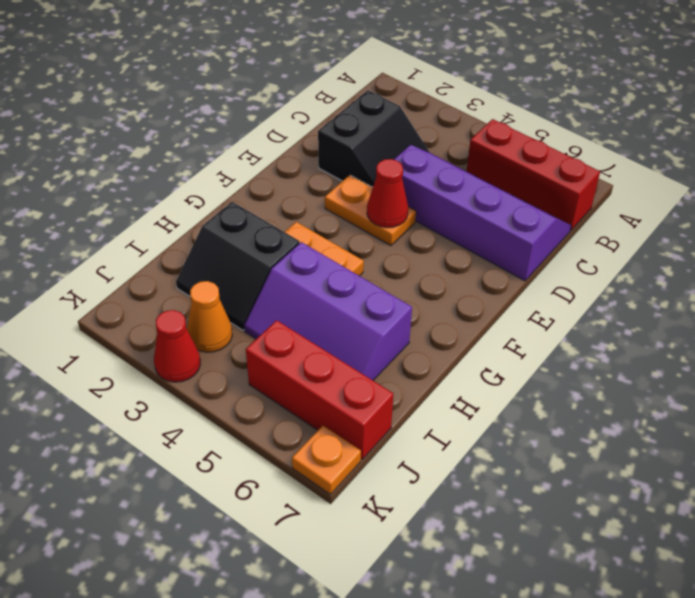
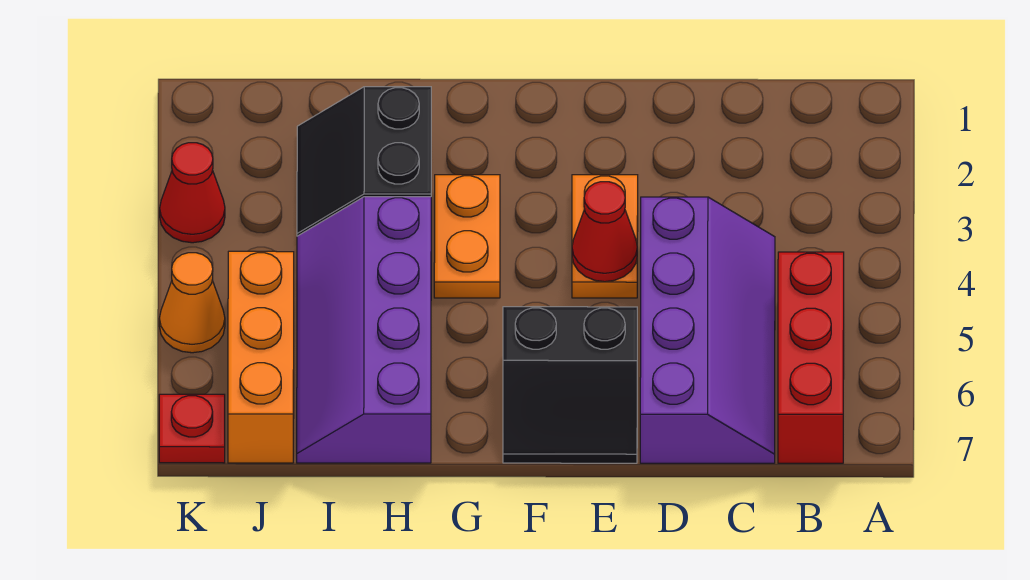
black slope C2:D3 level 1 top 2 -> black slope E6:F7 level 1 top 6
purple slope H4:I6 level 1 top H -> purple slope H4:I7 level 1 top H
orange cone J3 level 1 -> orange cone K5 level 1
red brick J5:J7 level 1 -> orange brick J5:J7 level 1
orange plate K7 level 1 -> red plate K7 level 1

